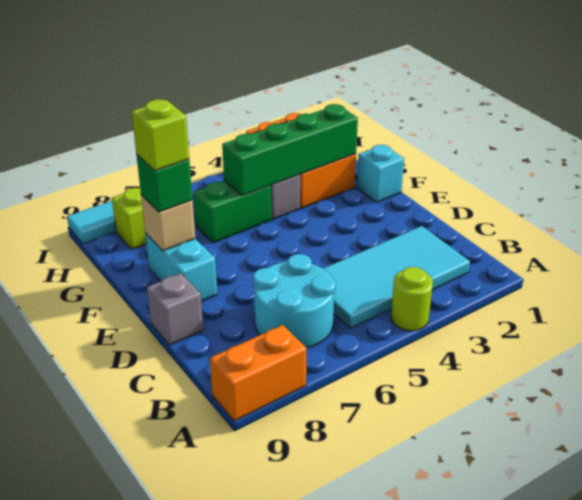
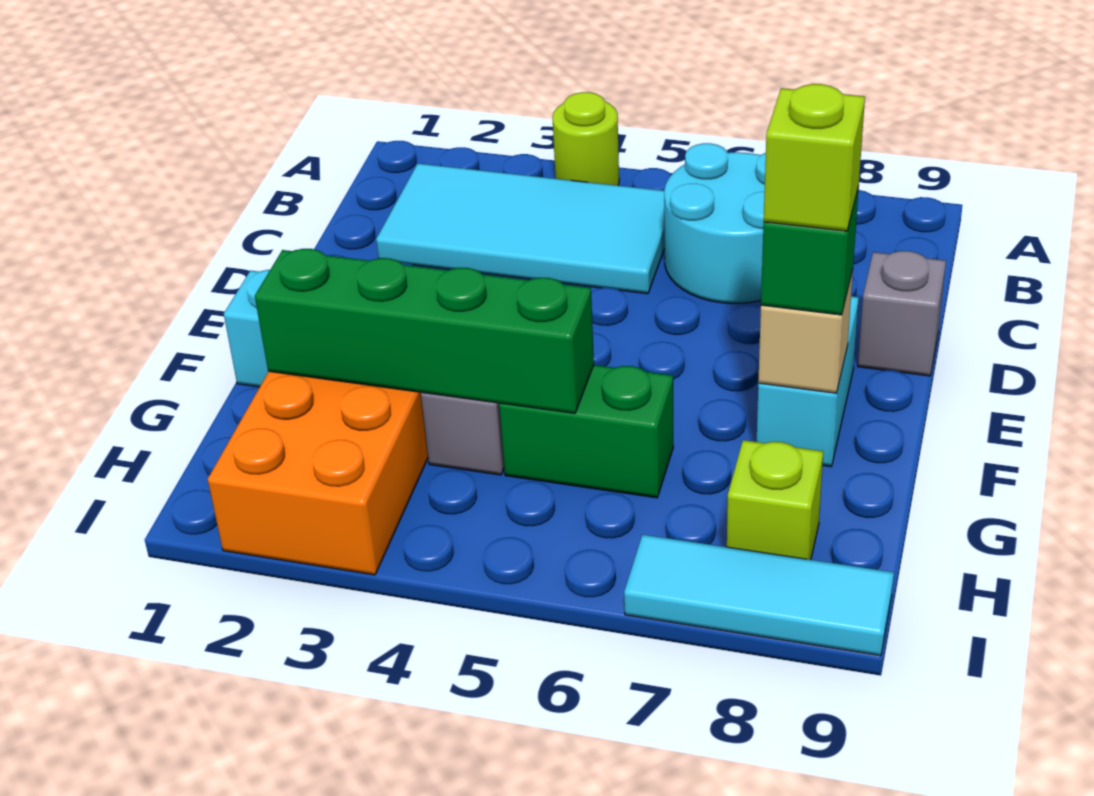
orange brick A8:A9 level 1 -> none

